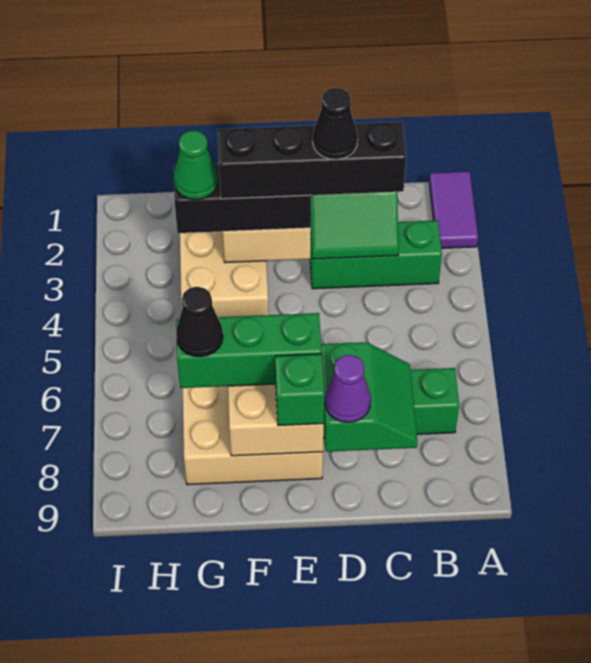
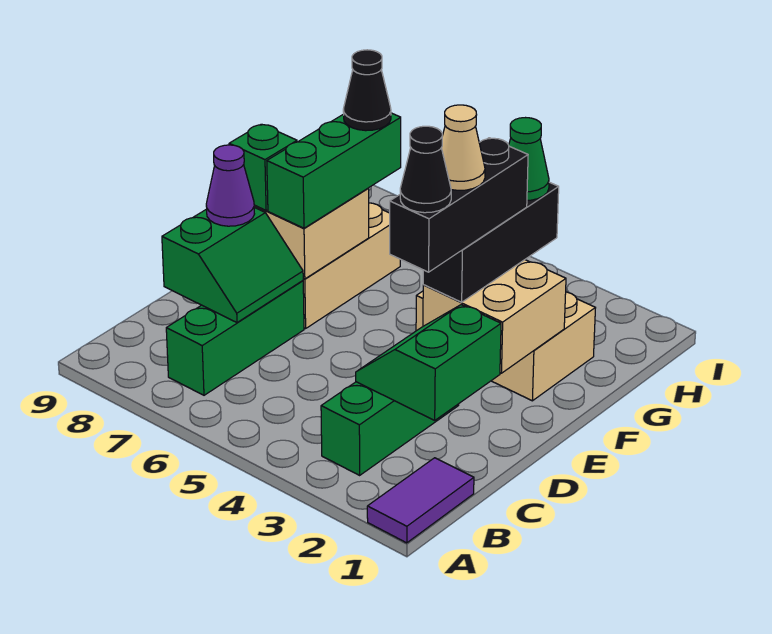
purple tile A1:A2 level 1 -> purple tile A1:B1 level 1
black brick C3:F3 level 4 -> black brick D3:F3 level 4
green slope C7:D8 level 2 top D -> green slope C7:D8 level 2 top 8
none -> tan cone E3 level 5

